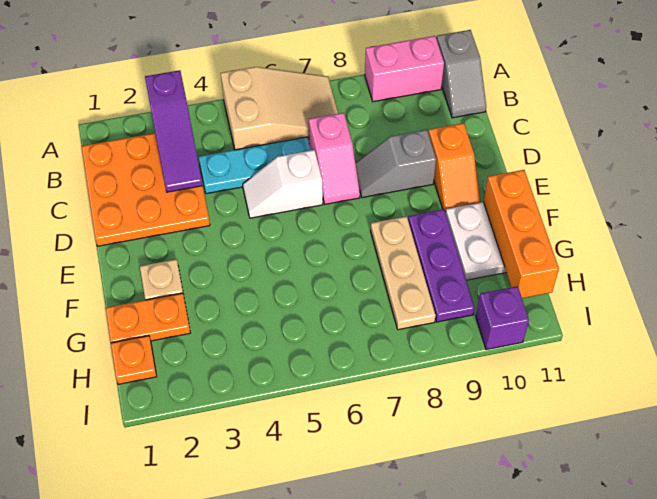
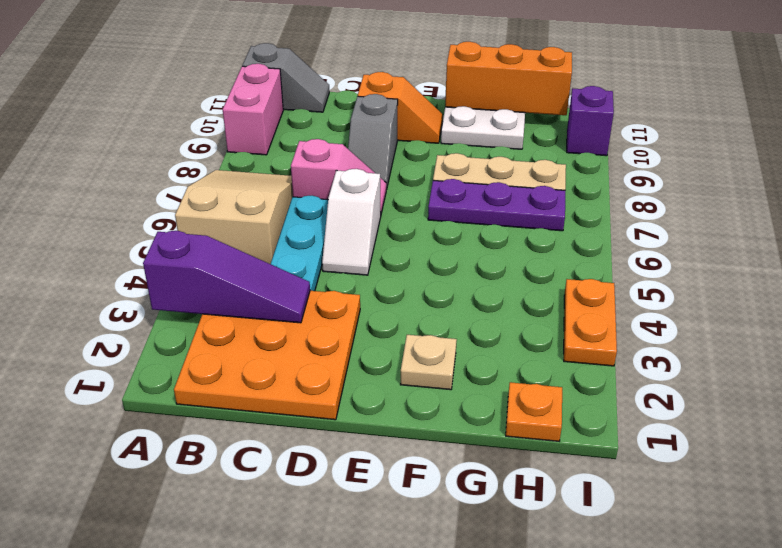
purple plate F9:H9 level 1 -> purple plate F7:H7 level 1
orange plate G1:G2 level 1 -> orange plate I3:I4 level 1

